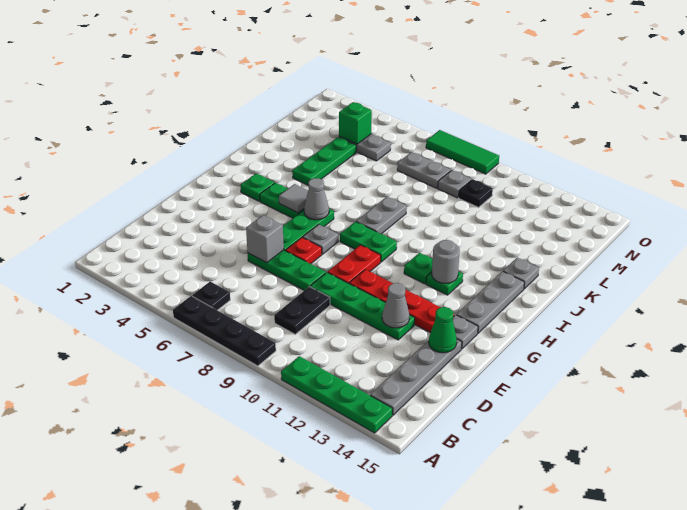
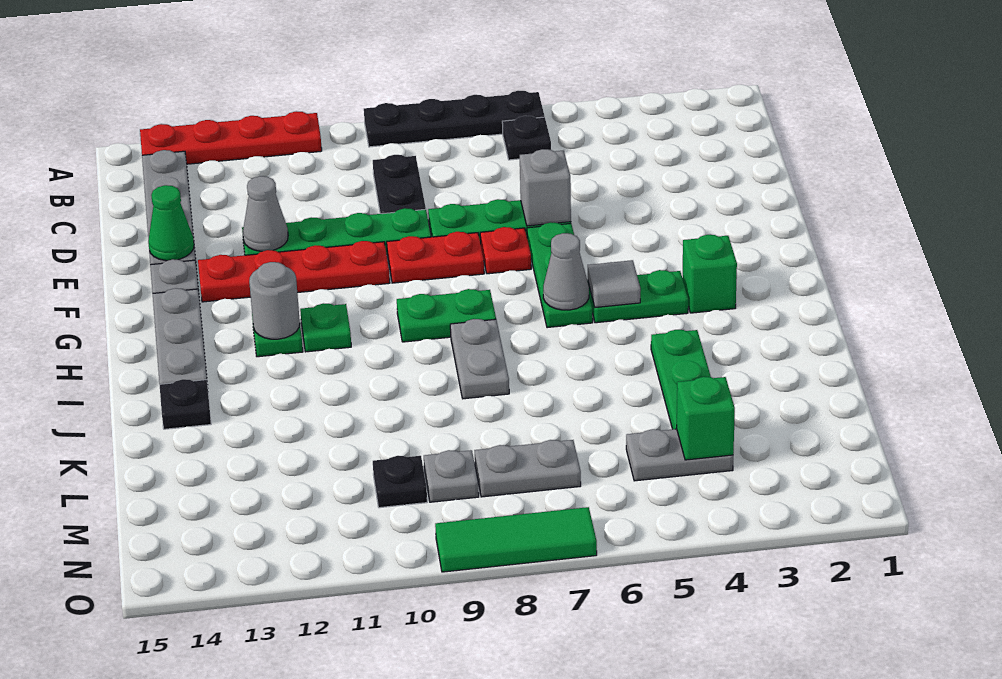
green plate A11:A14 level 1 -> red plate A11:A14 level 1
red plate F9:G9 level 1 -> red plate F8:F9 level 1
grey plate G7 level 1 -> none
green plate H3 level 1 -> green brick H3 level 1
grey plate J14 level 1 -> black plate J14 level 1

